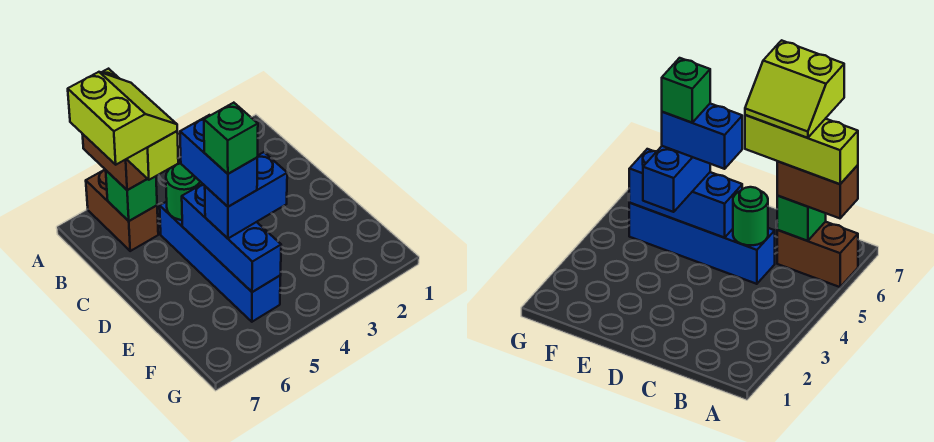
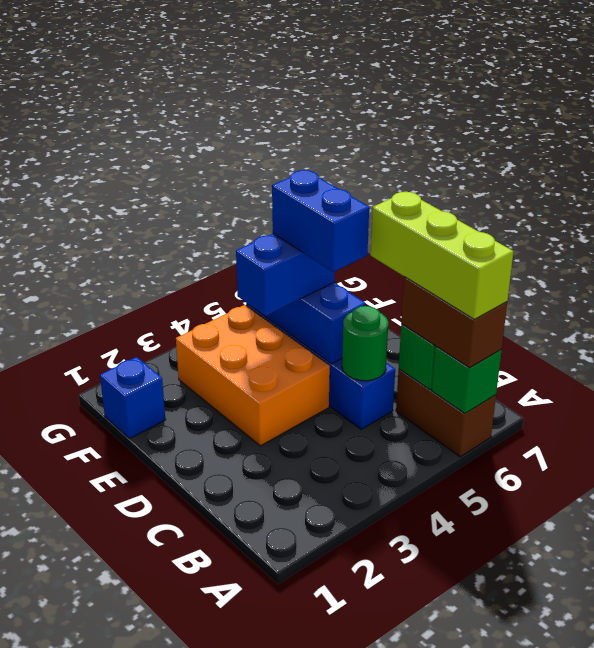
lime slope B6:C7 level 5 top 7 -> none
none -> orange brick D3:F4 level 1
green brick E5 level 5 -> green brick A6 level 2
none -> blue brick F1 level 1

